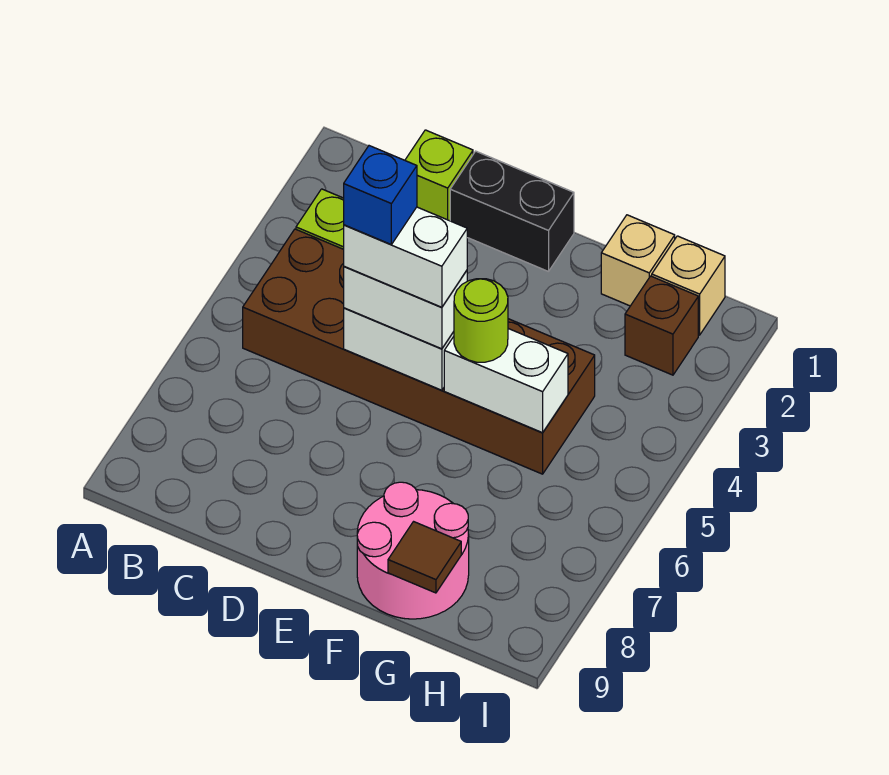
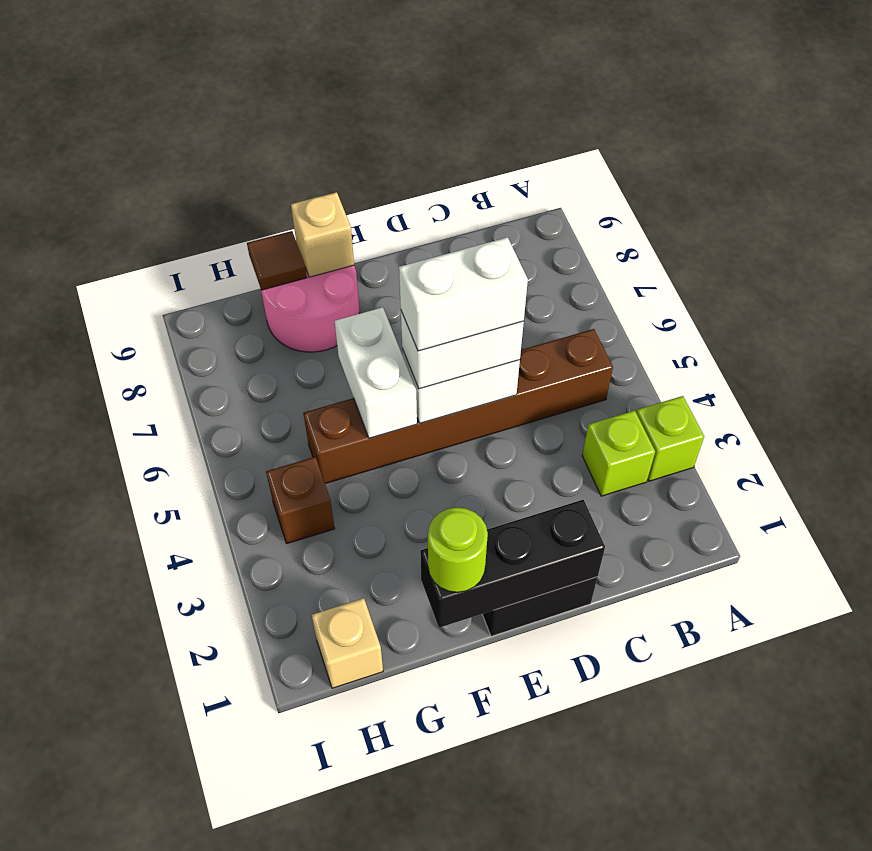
brown brick B4:G5 level 1 -> brown brick B5:G5 level 1
lime brick C1 level 1 -> lime brick A3 level 1
none -> black brick D1:F1 level 2
blue brick D5 level 5 -> none
white brick F5:G5 level 2 -> white brick F5:F6 level 2
lime round brick F5 level 3 -> lime round brick F1 level 3
tan brick G1 level 1 -> tan brick F9 level 2
brown brick H2 level 1 -> brown brick H4 level 1

